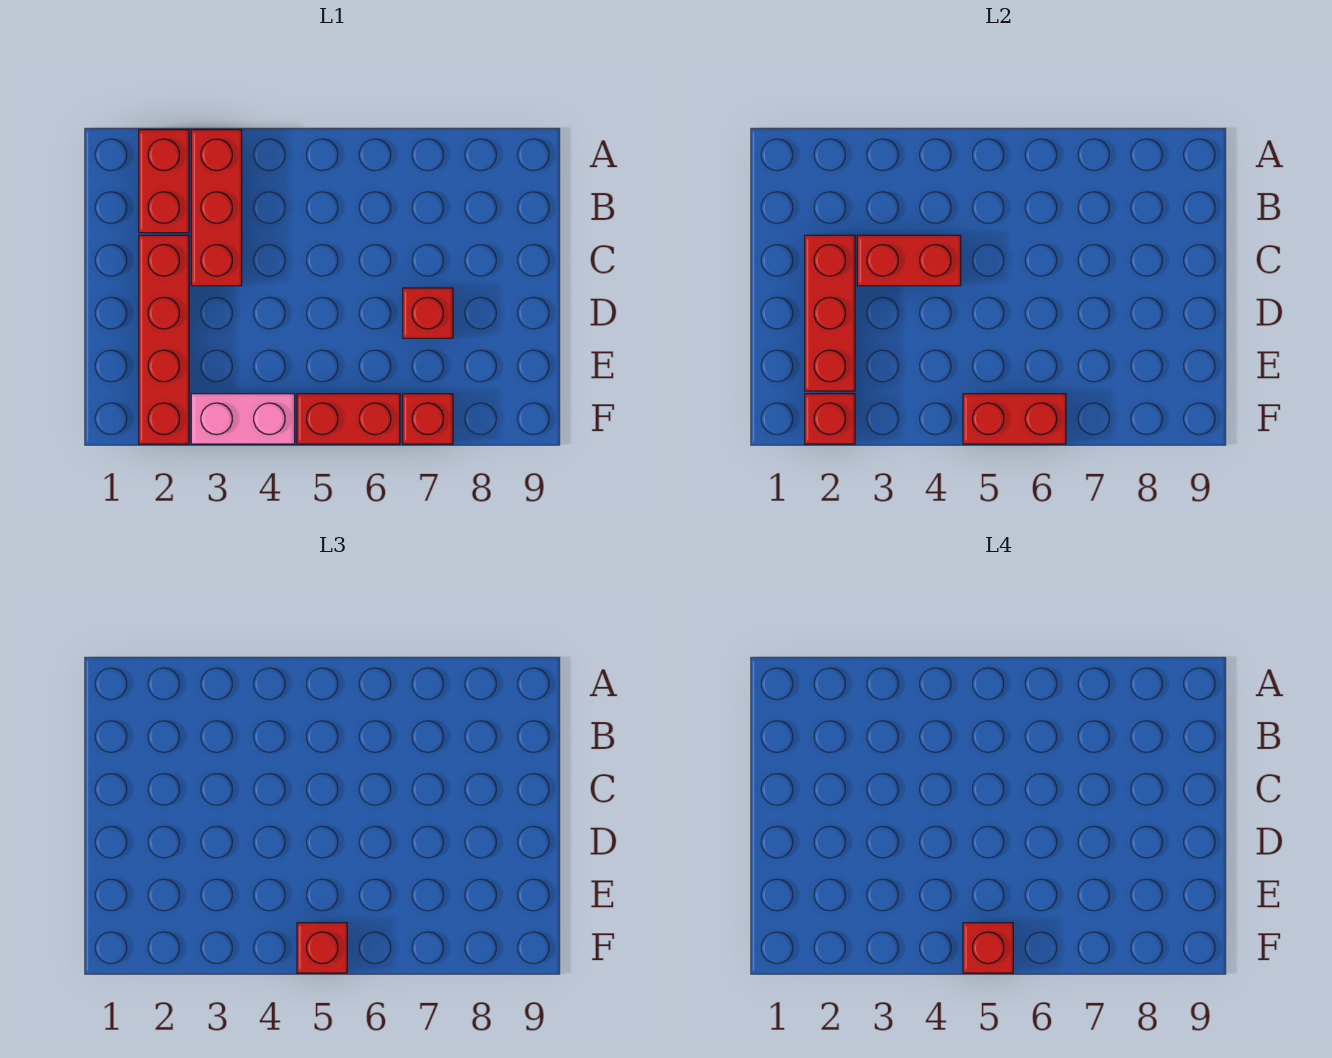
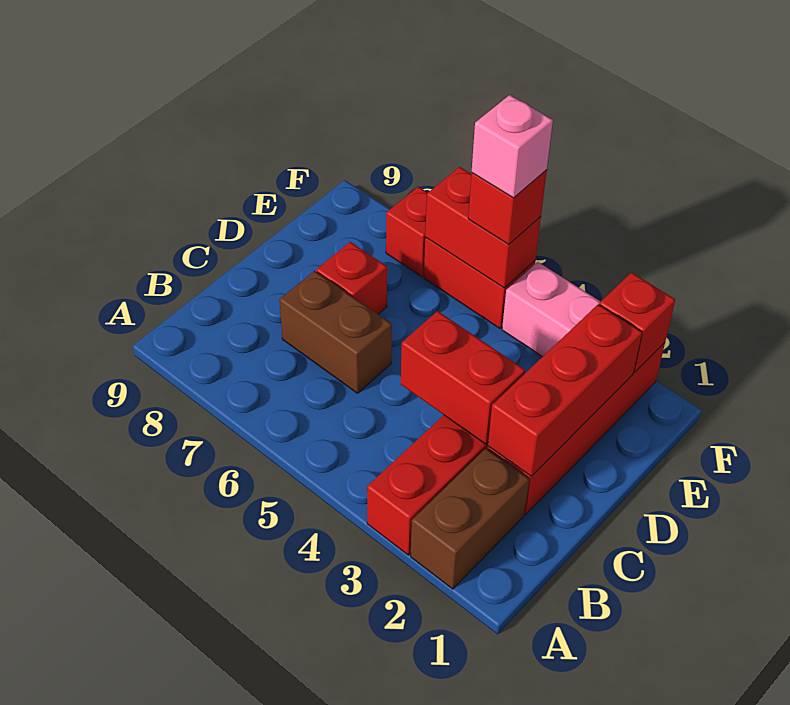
red brick A2:B2 level 1 -> brown brick A2:B2 level 1
none -> brown brick C6:C7 level 1
red brick F5 level 4 -> pink brick F5 level 4

